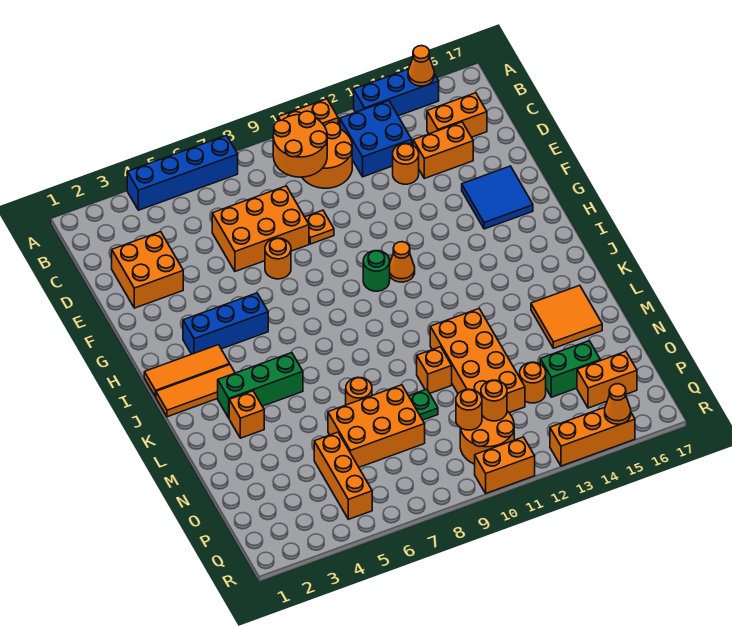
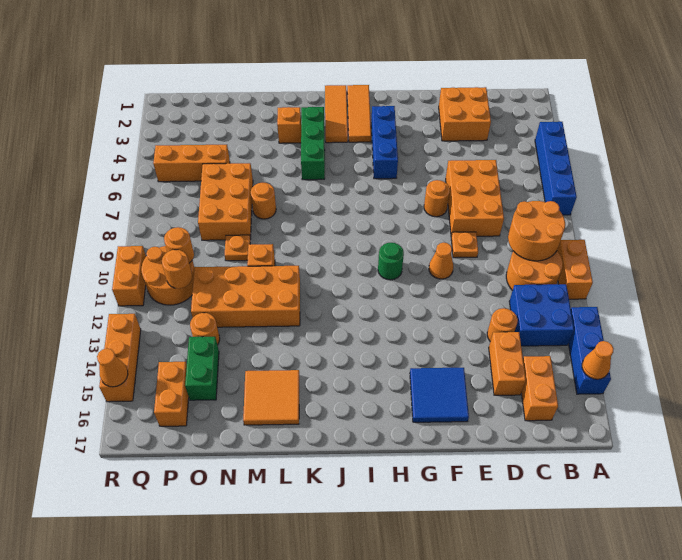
orange cone H11 level 1 -> orange cone F10 level 1
green plate N9 level 1 -> orange plate N9 level 1

